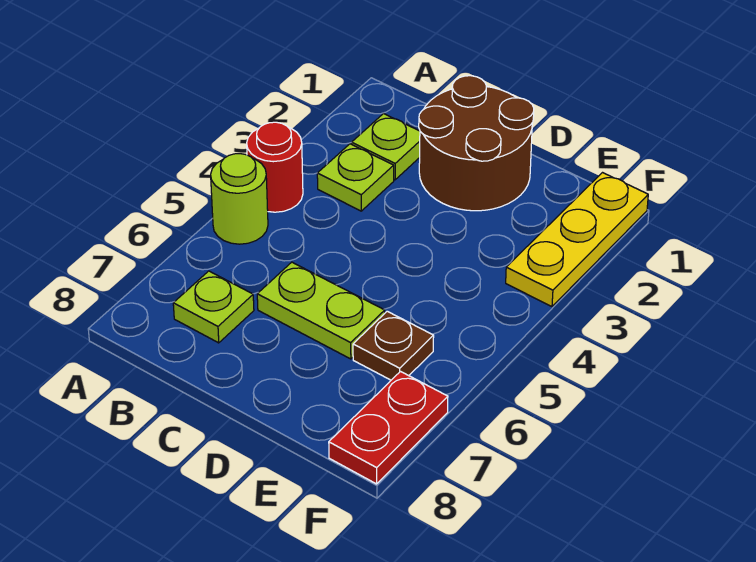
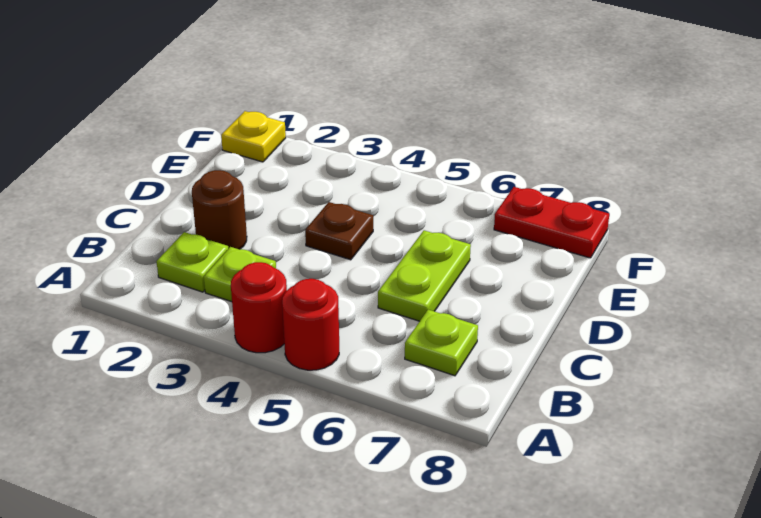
lime round brick A5 level 1 -> red round brick A5 level 1
brown round brick C1:D2 level 1 -> brown round brick C2 level 1
brown plate E6 level 1 -> brown plate D4 level 1
yellow plate F1:F3 level 1 -> yellow plate F1 level 1

